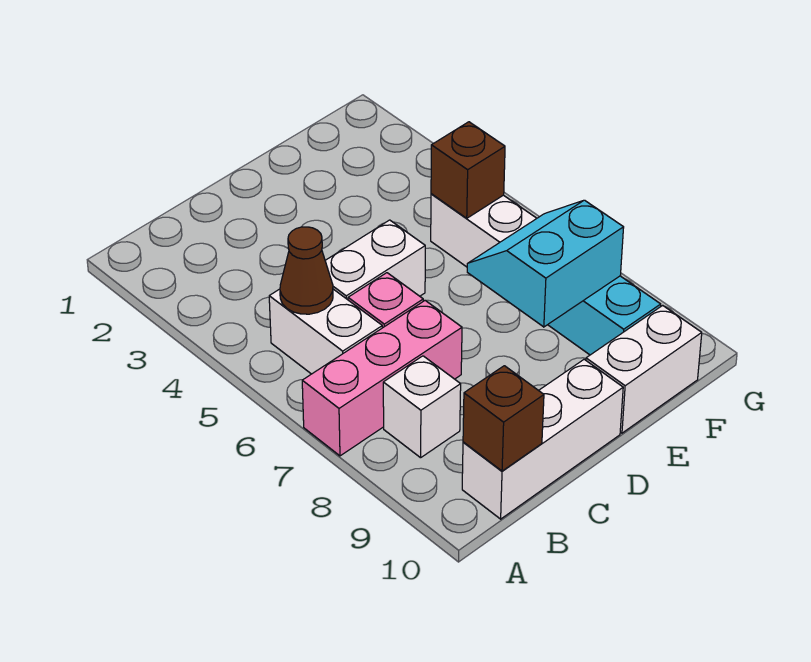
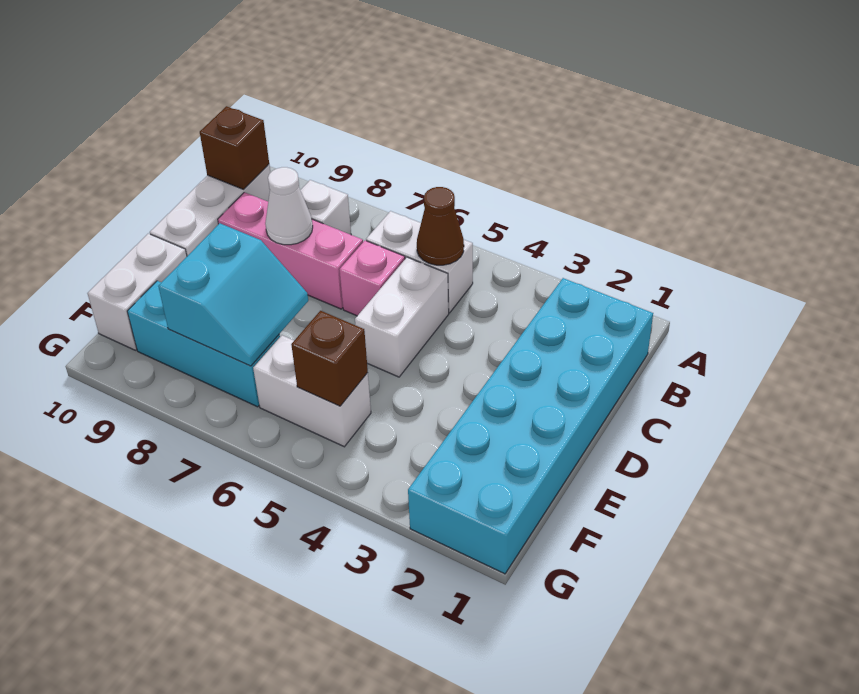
pink brick A7:C7 level 1 -> pink brick C7:C9 level 1
none -> cyan brick B1:G2 level 1
none -> white cone C8 level 2

